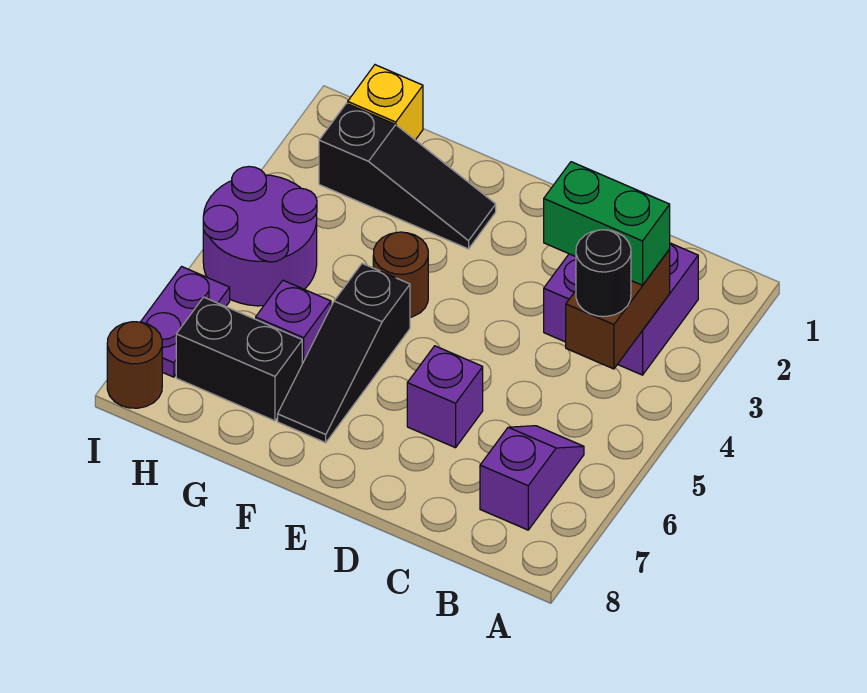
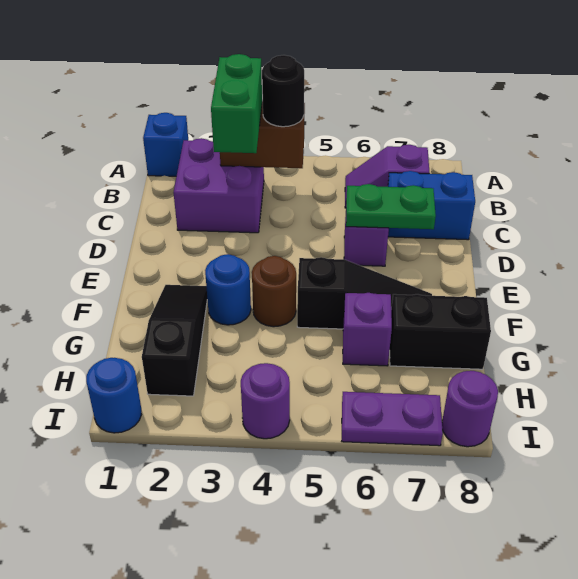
none -> blue brick A1 level 1
none -> blue brick C7:C8 level 1
none -> green plate D6:D7 level 2
none -> blue round brick F3 level 1
black brick G7:H7 level 1 -> black brick G7:G8 level 1
yellow brick H1 level 1 -> none
purple round brick H4:I5 level 1 -> purple round brick I4 level 1
none -> blue round brick I1 level 1
brown round brick I8 level 1 -> purple round brick I8 level 1

